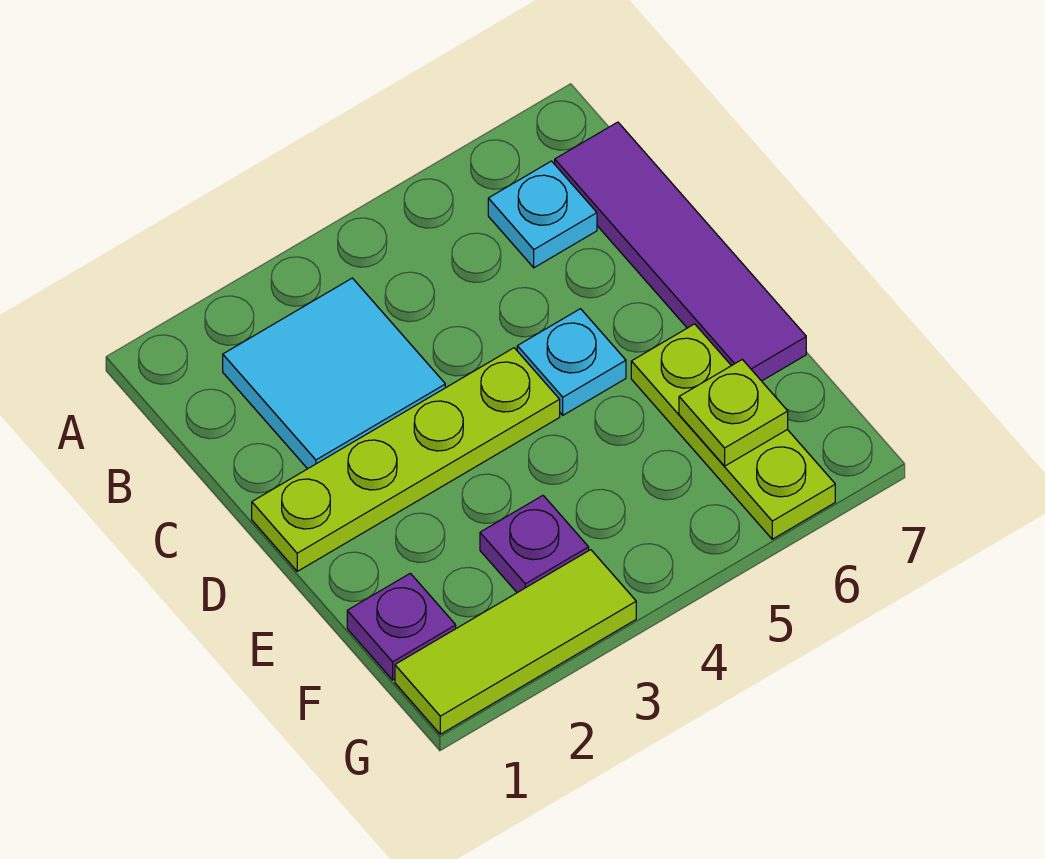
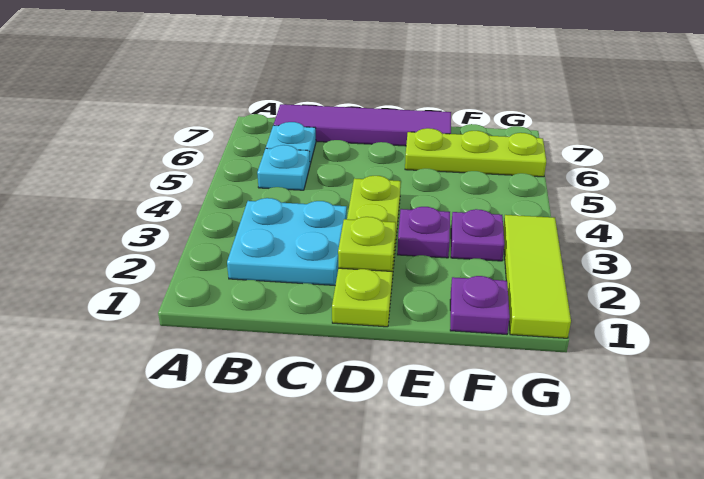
cyan tile B2:C3 level 1 -> cyan plate B2:C3 level 1
cyan plate D5 level 1 -> cyan plate B5 level 1
none -> purple plate E3 level 1
lime plate F6 level 2 -> lime plate D2 level 2

